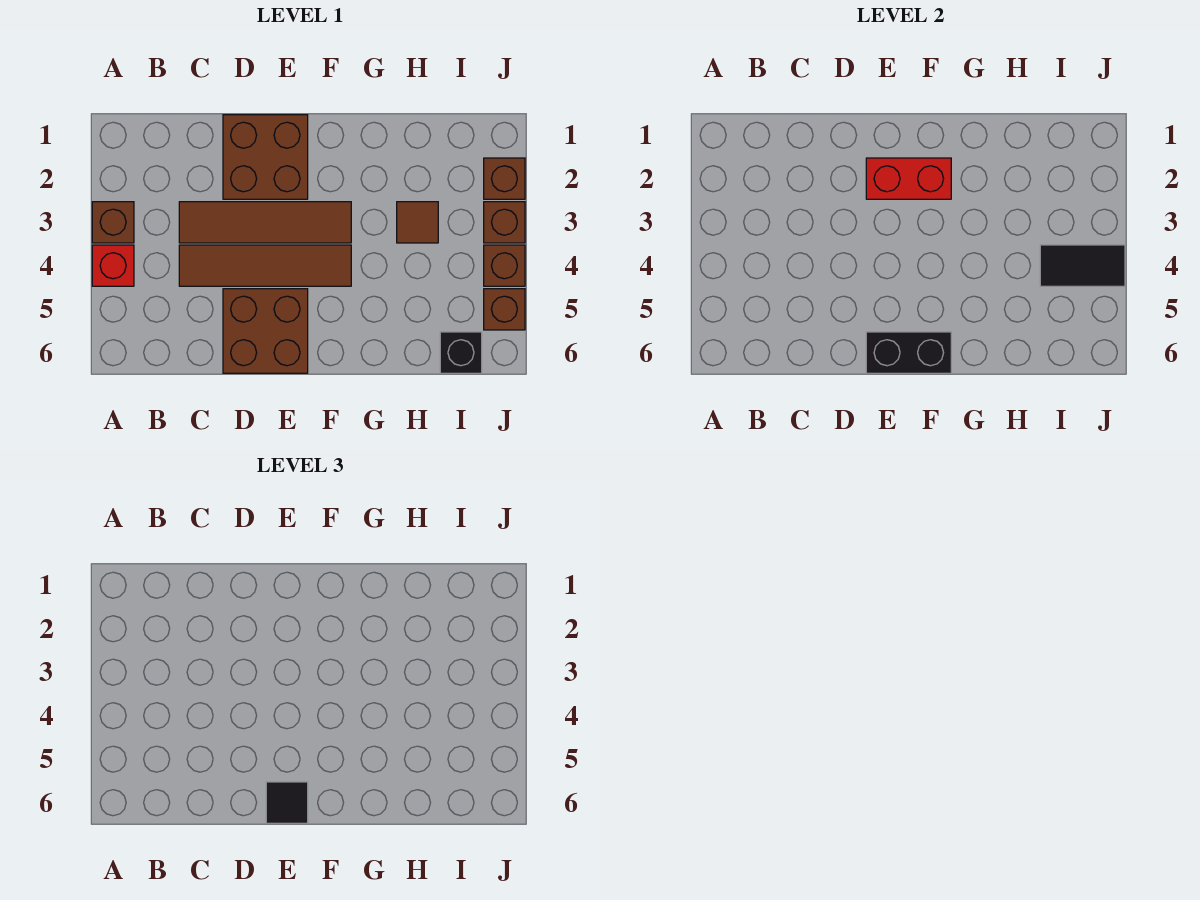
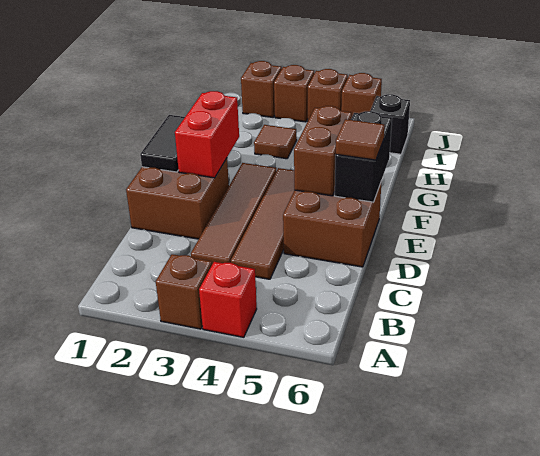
none -> brown brick E5:F5 level 2
black tile E6 level 3 -> brown tile E6 level 3
black tile I4:J4 level 2 -> black tile E1:F1 level 2

